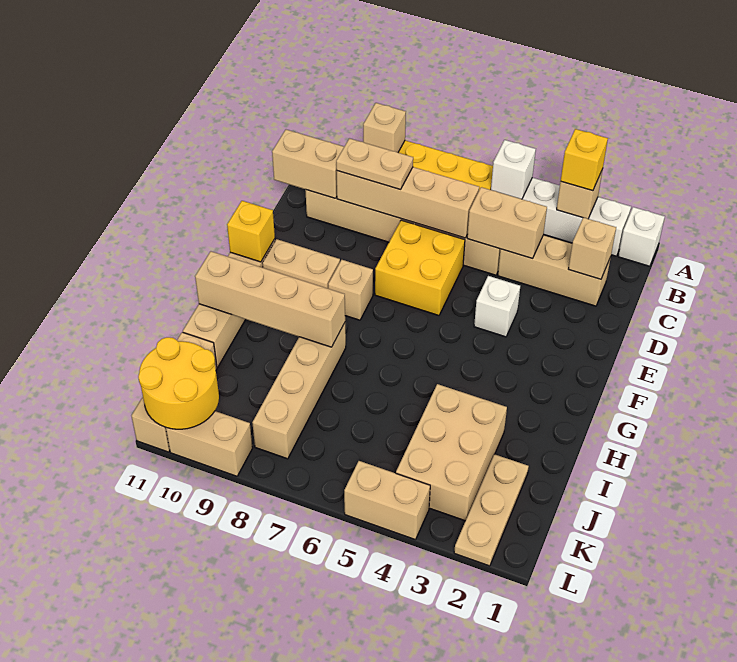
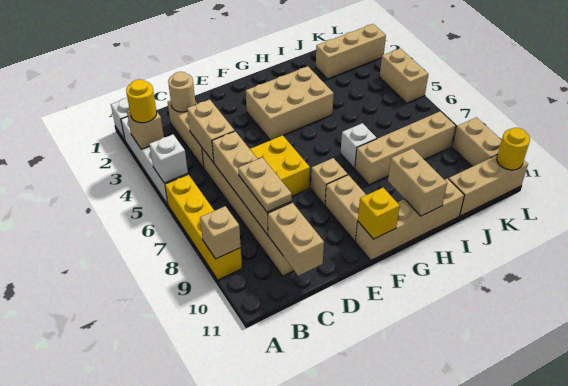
yellow brick A3 level 3 -> yellow round brick A3 level 3
tan brick C2 level 2 -> tan round brick C2 level 2
white brick E4 level 1 -> white brick H7 level 1
tan brick H8:H11 level 2 -> tan brick H10:H11 level 2
tan brick I3:K4 level 1 -> tan brick F3:H4 level 1
tan plate J2:L2 level 1 -> tan brick J2:L2 level 1
yellow round brick K10:L11 level 2 -> yellow round brick L11 level 2

